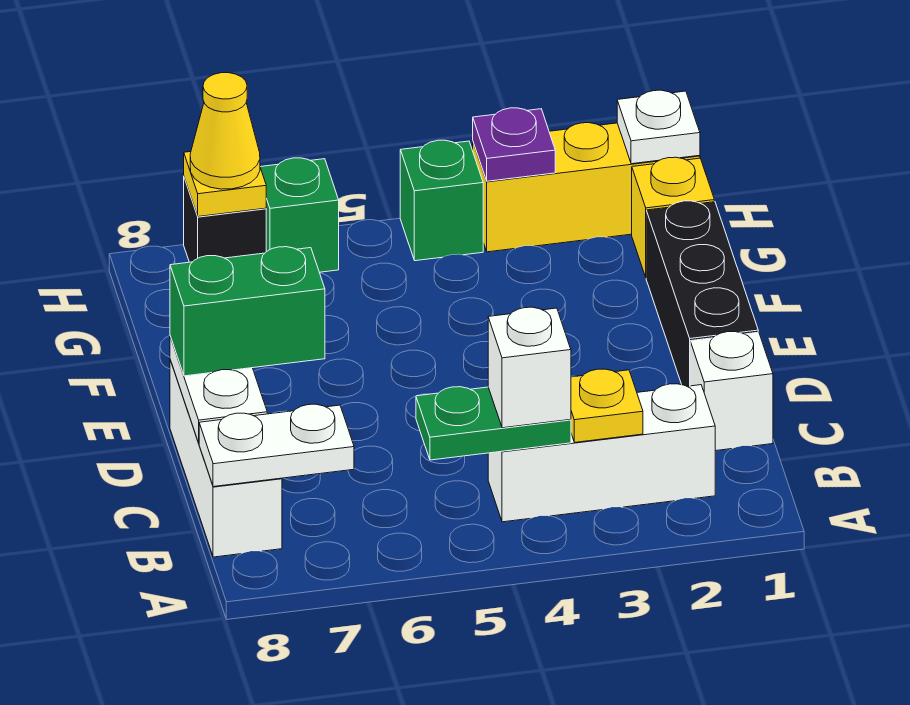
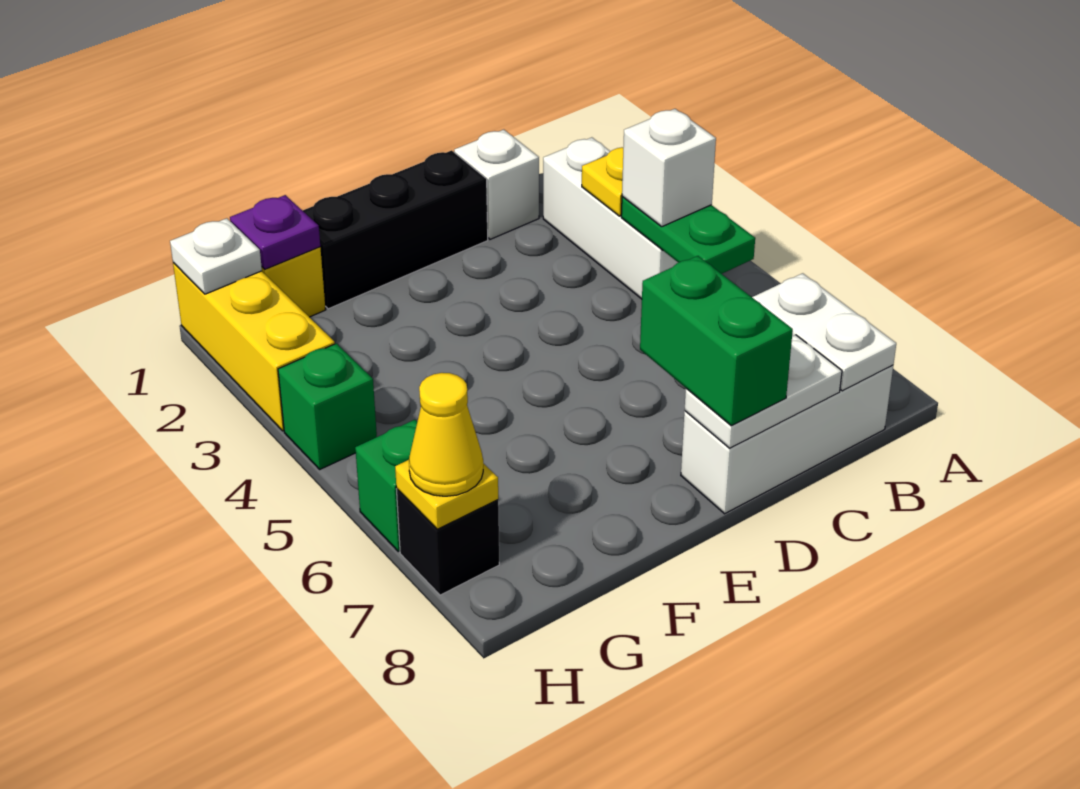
purple plate H3 level 2 -> purple plate G1 level 2

